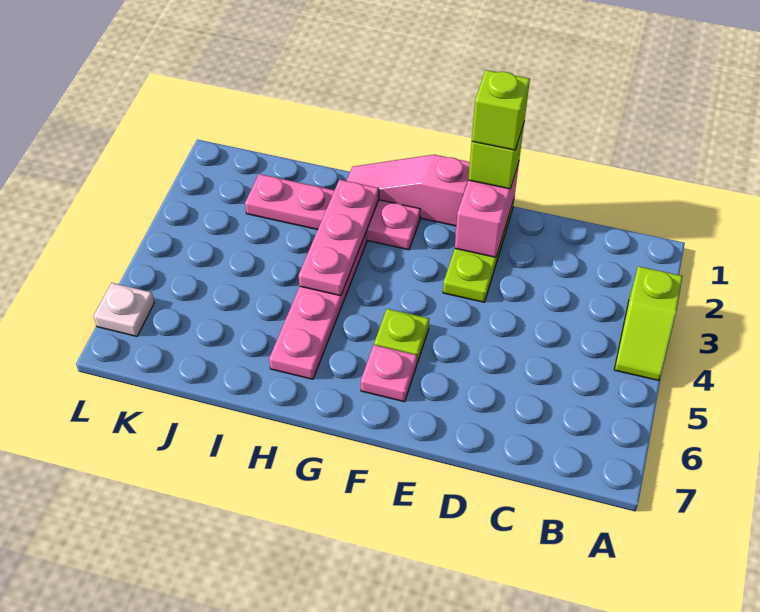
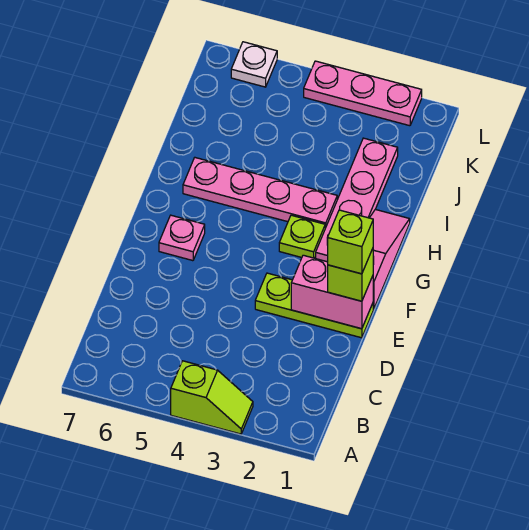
lime slope A3:A4 level 1 top 3 -> lime slope A3:A4 level 1 top 4
lime plate F5 level 1 -> lime plate G3 level 1
pink plate H2:H4 level 2 -> pink plate L2:L4 level 1

